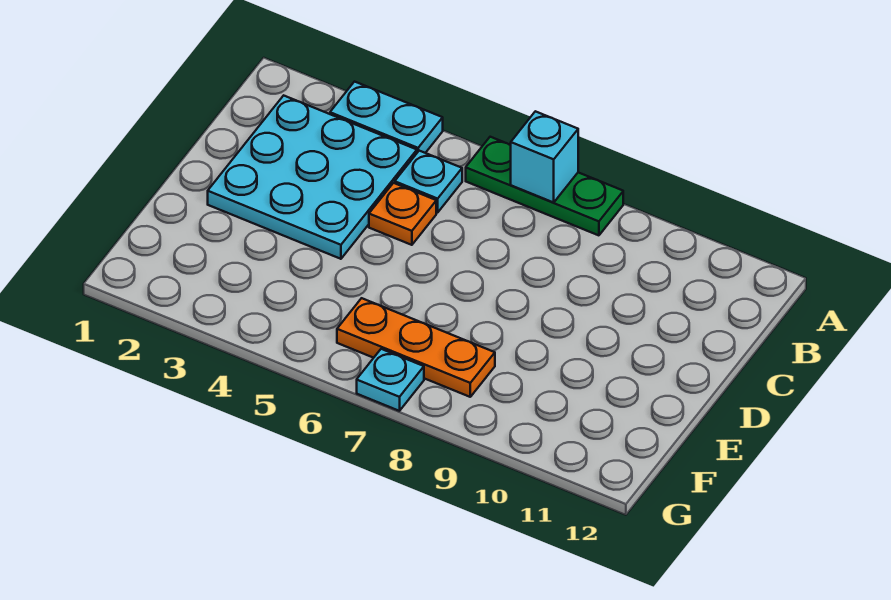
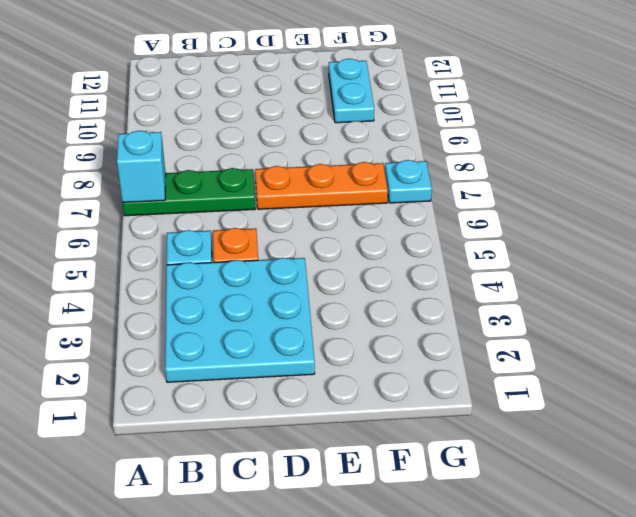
cyan plate A3:A4 level 1 -> cyan plate F10:F11 level 1
green plate A6:A8 level 1 -> green plate A7:C7 level 1
orange plate F6:F8 level 1 -> orange plate D7:F7 level 1

